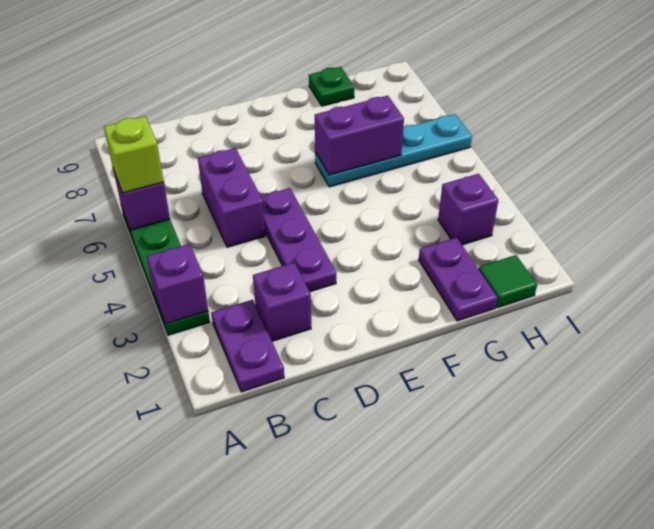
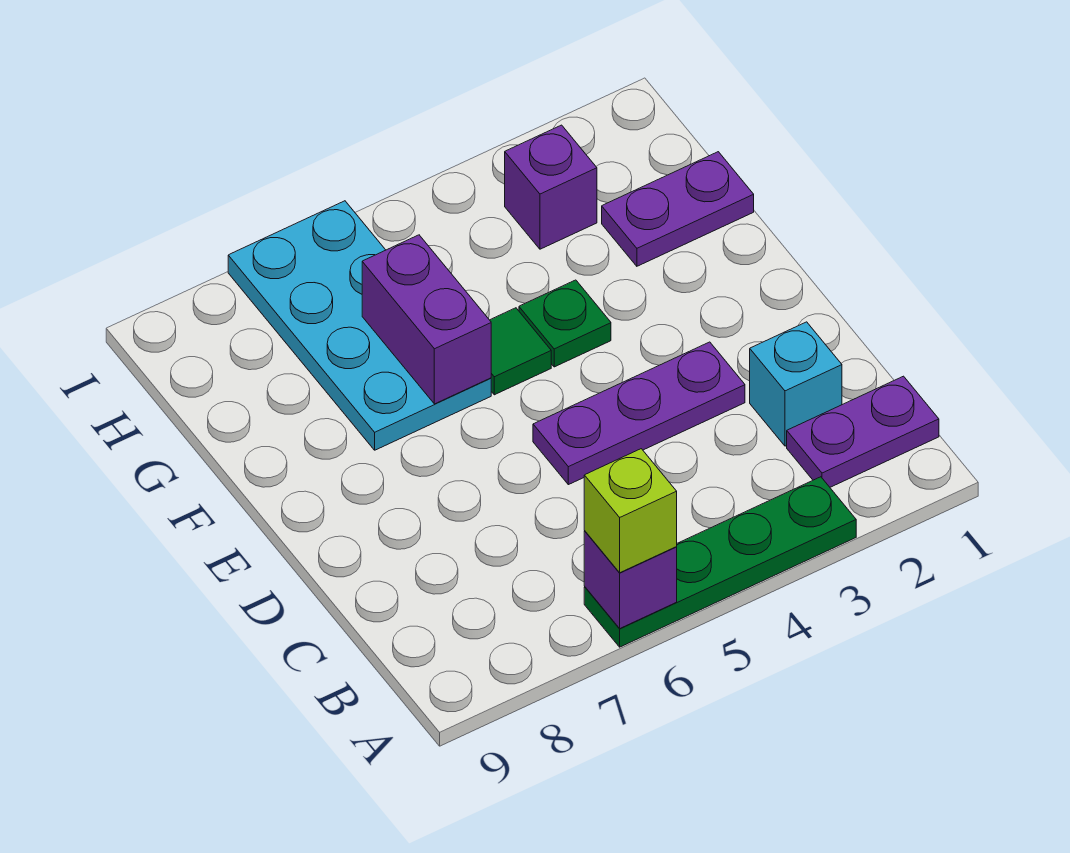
purple brick A3 level 2 -> none
purple brick C2 level 1 -> cyan brick C2 level 1
purple brick C5:C6 level 1 -> none
cyan plate F6:I6 level 1 -> cyan plate F6:I7 level 1
green plate G9 level 1 -> green plate F4 level 1
green tile H1 level 1 -> green tile F5 level 1

